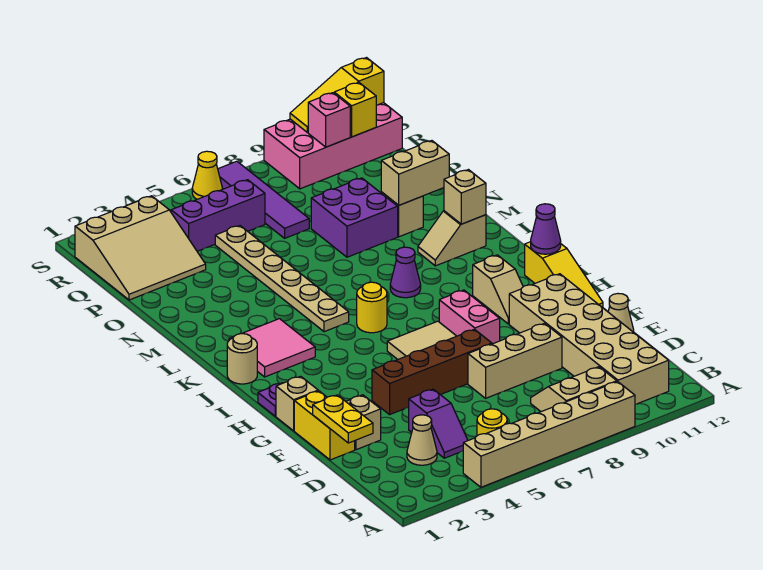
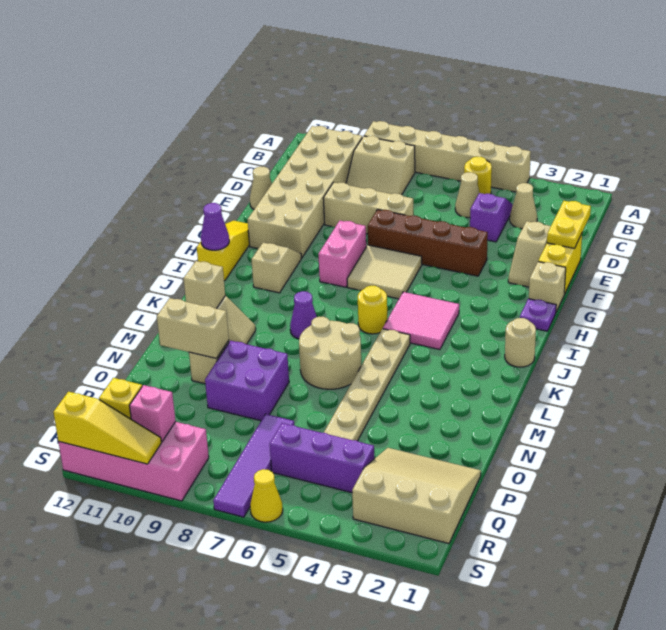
none -> tan cone C5 level 1
pink tile J2:K3 level 1 -> pink tile I4:J5 level 1
none -> tan round brick L6:M7 level 1

